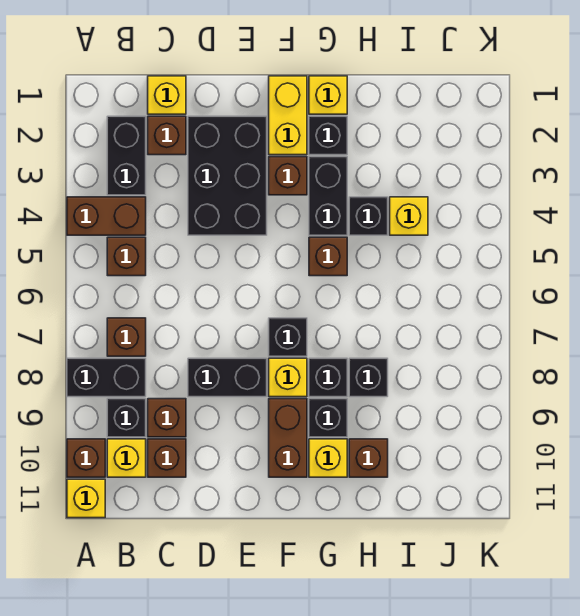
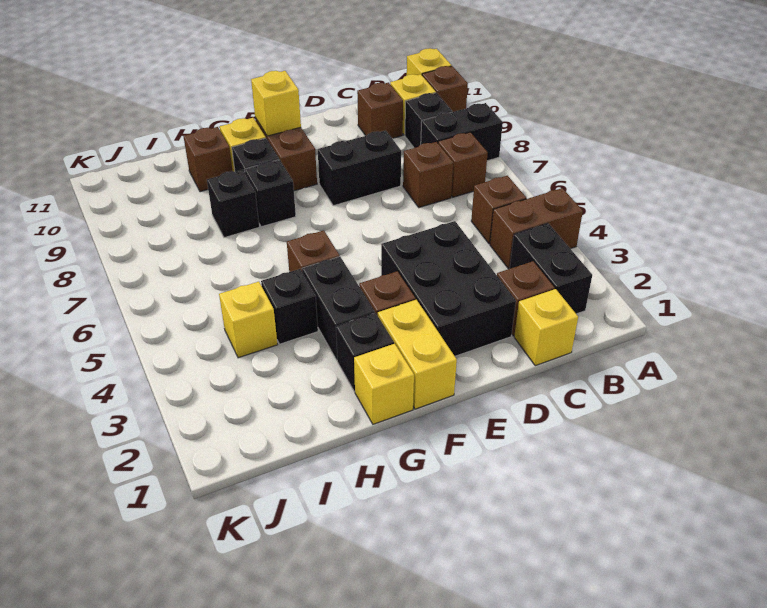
brown brick C9 level 1 -> brown brick C7 level 1
black brick F7 level 1 -> none
yellow brick F8 level 1 -> yellow brick F10 level 2

